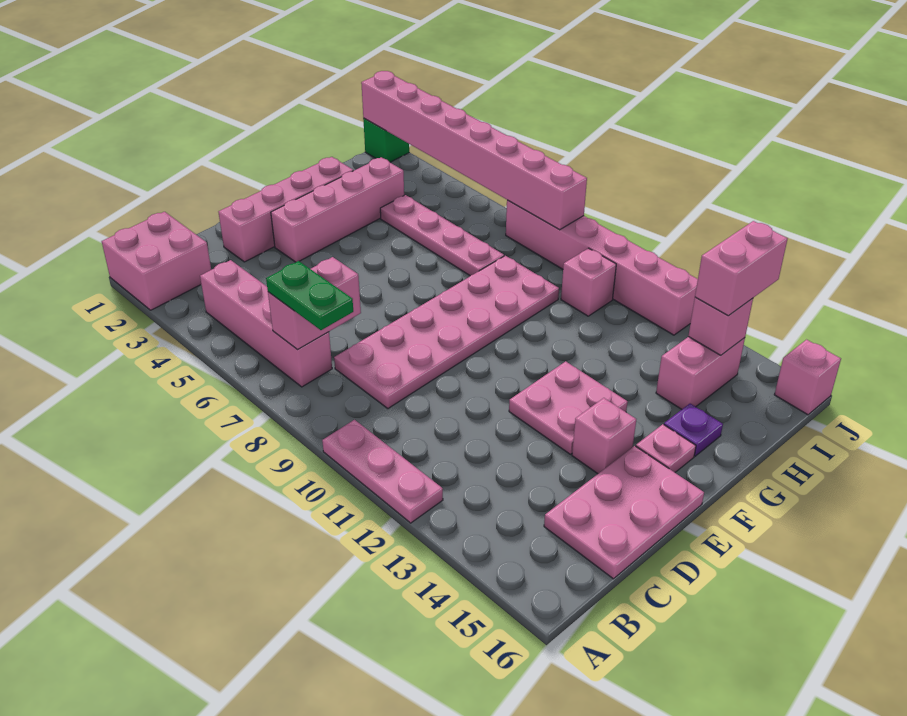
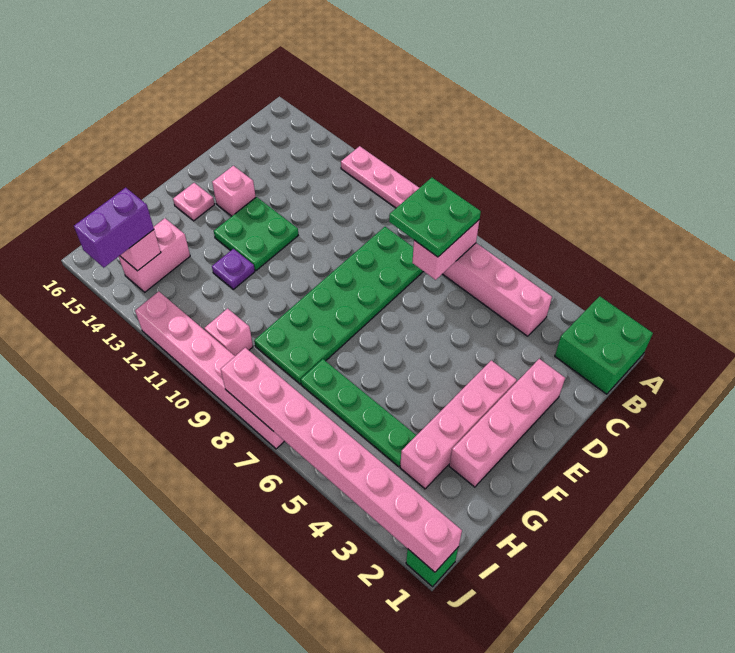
pink brick A1:B2 level 1 -> green brick A1:B2 level 1
green plate B7:B8 level 3 -> green plate B7:C8 level 3
pink plate C8:H9 level 1 -> green plate C8:H9 level 1
pink plate C15:E16 level 1 -> none
pink plate E12:F13 level 1 -> green plate E12:F13 level 1
purple plate G15 level 1 -> purple plate G12 level 1
pink plate H4:H7 level 1 -> green plate H4:H7 level 1
pink brick I14:J14 level 3 -> purple brick I14:J14 level 3
pink brick J16 level 1 -> none

